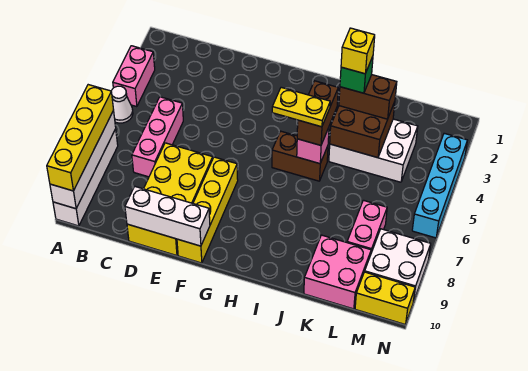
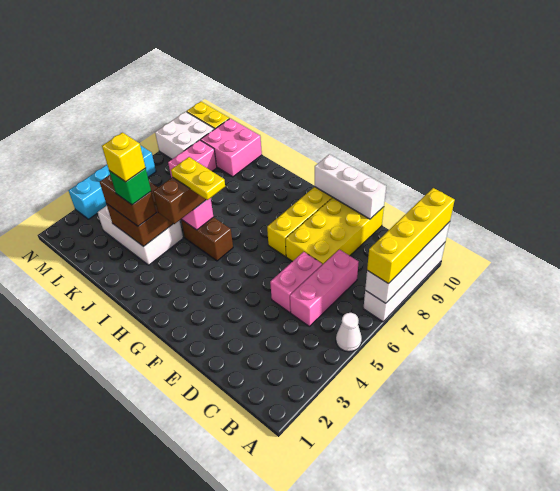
pink brick A3:A4 level 1 -> pink brick D5:D6 level 1

